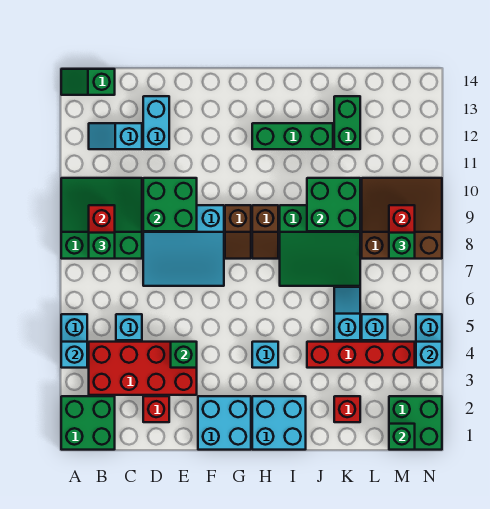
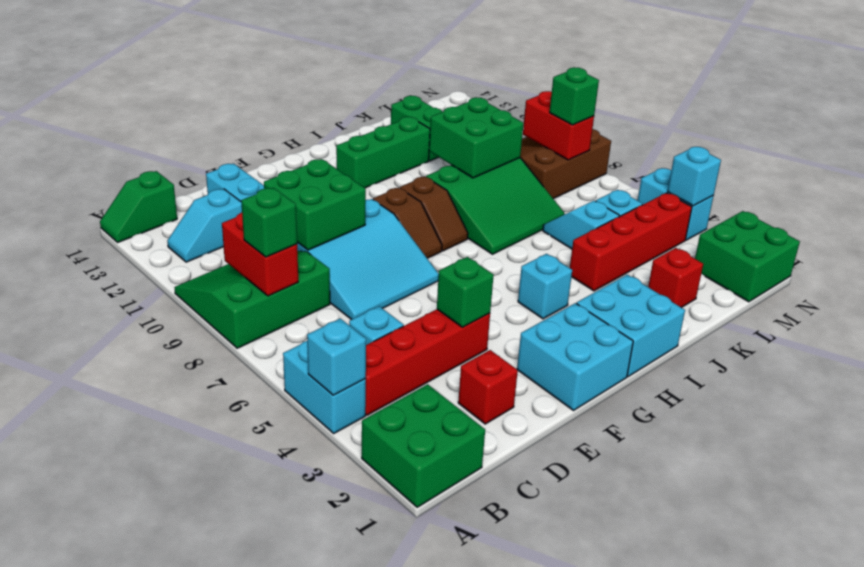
red brick B3:E4 level 1 -> red brick B4:E4 level 1
green brick M1 level 2 -> none

